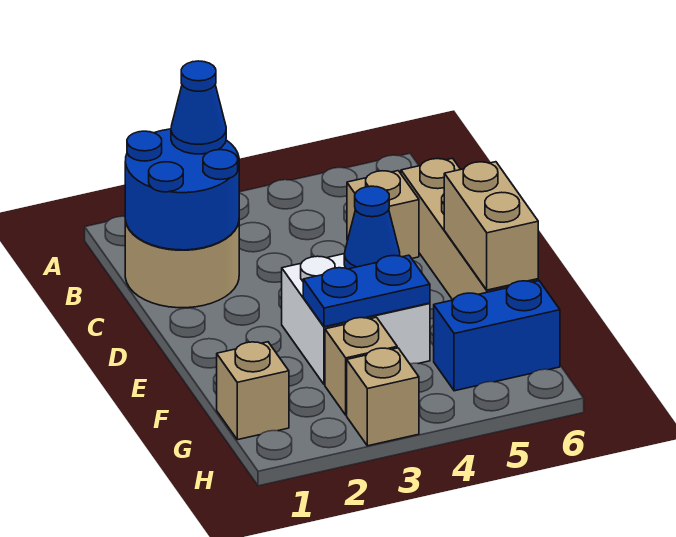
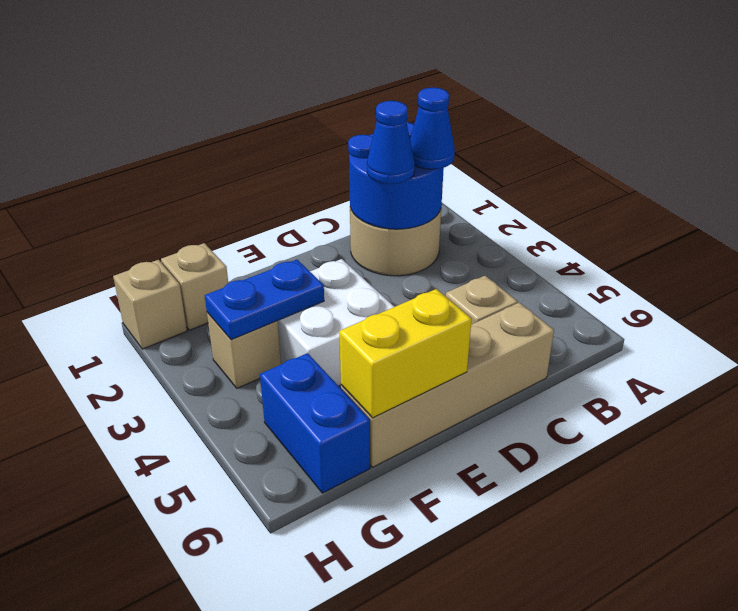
blue cone E4 level 2 -> blue cone C2 level 3
tan brick E6:F6 level 2 -> yellow brick E6:F6 level 2
blue plate F3:F4 level 2 -> blue plate F3:G3 level 2
tan brick H3 level 1 -> tan brick H1 level 1

